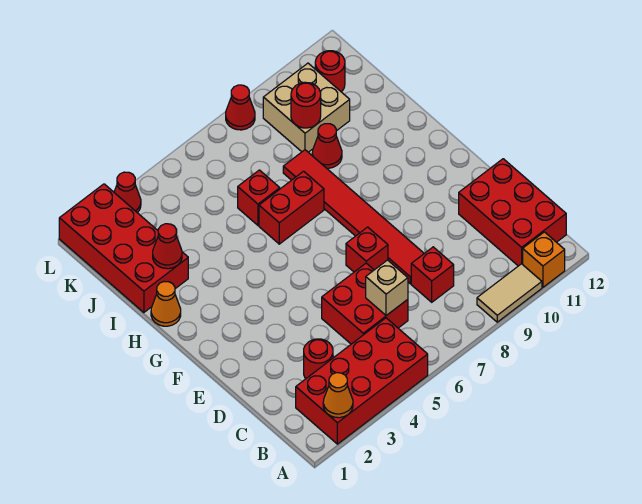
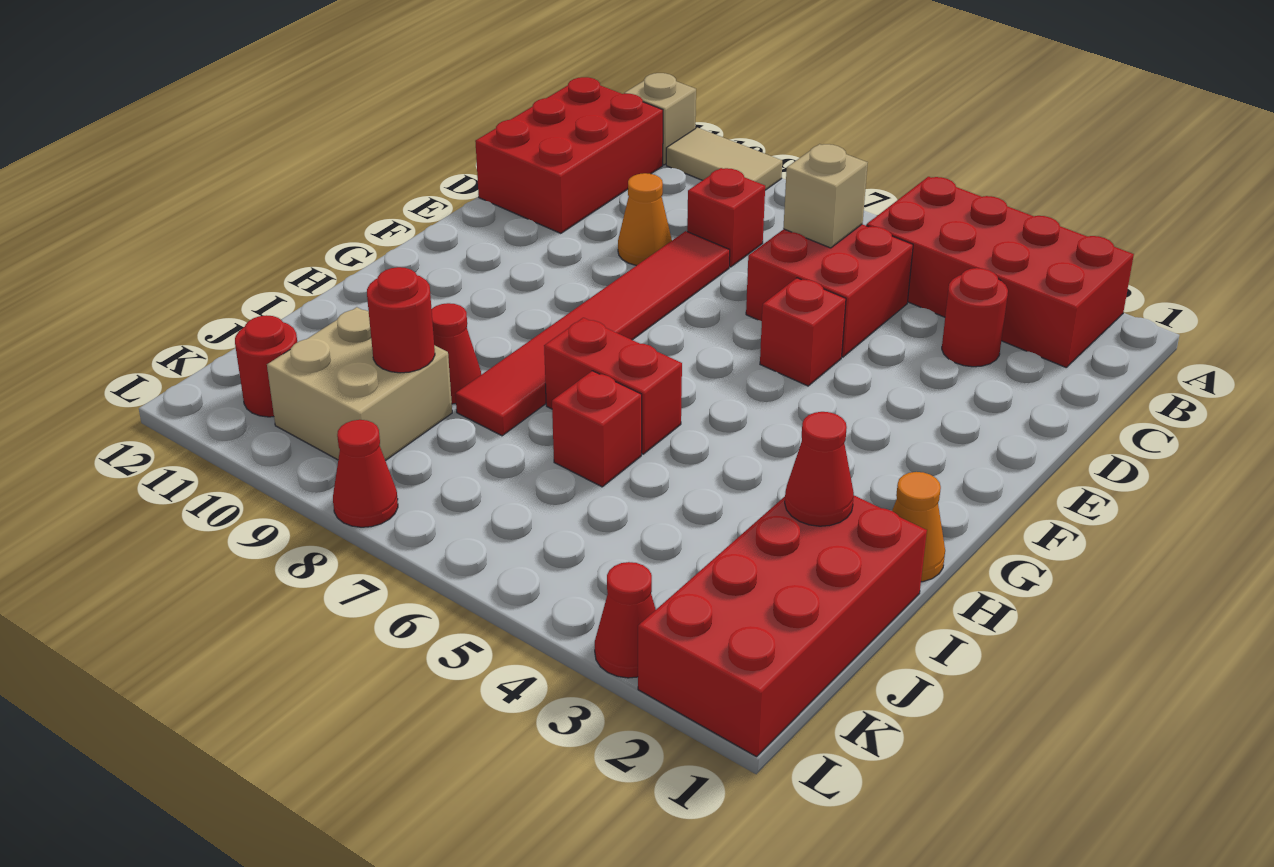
orange cone A2 level 2 -> orange cone D9 level 1
orange brick A11 level 1 -> tan brick A11 level 1
red brick E7 level 1 -> red brick E5 level 1

